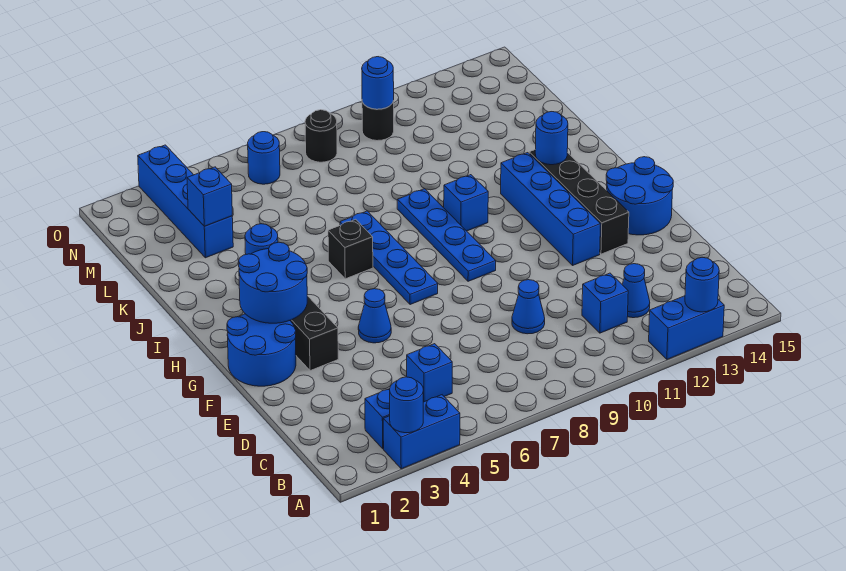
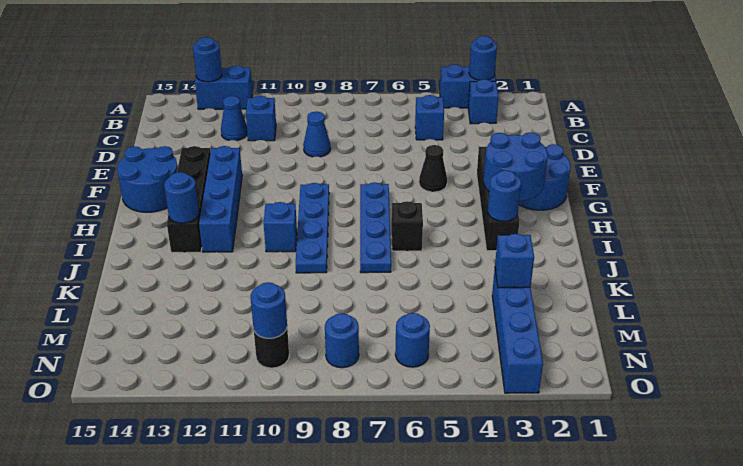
blue cone F5 level 1 -> black cone F5 level 1
black round brick N8 level 1 -> blue round brick N8 level 1

